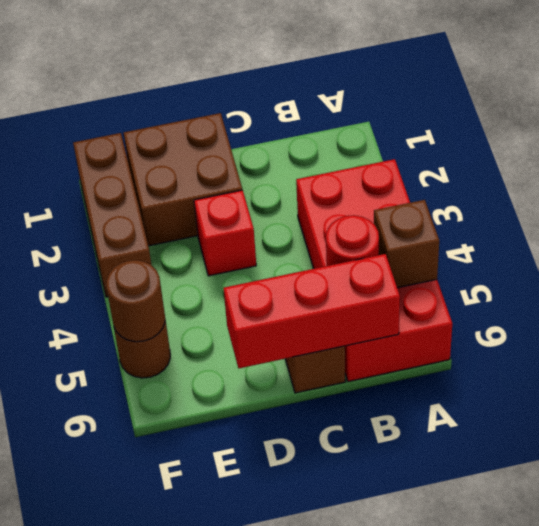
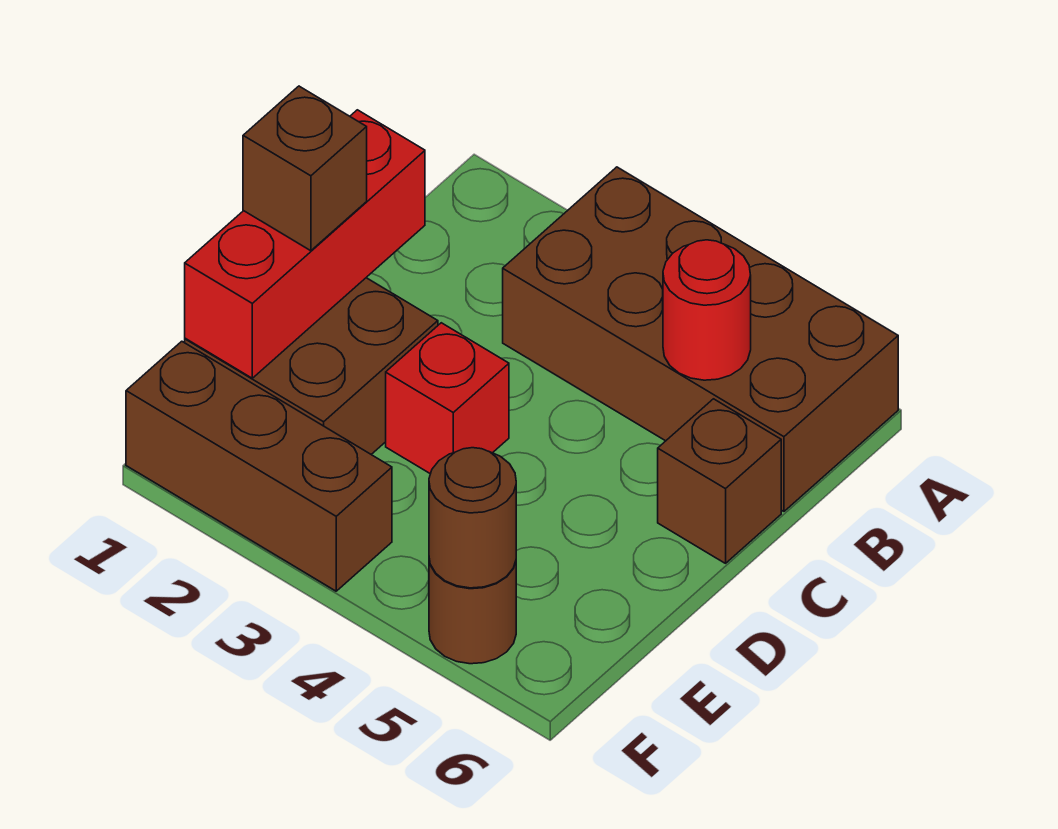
red brick A3:B6 level 1 -> brown brick A3:B6 level 1
brown brick A5 level 2 -> brown brick D1 level 3
red brick B6:D6 level 2 -> red brick C1:E1 level 2

